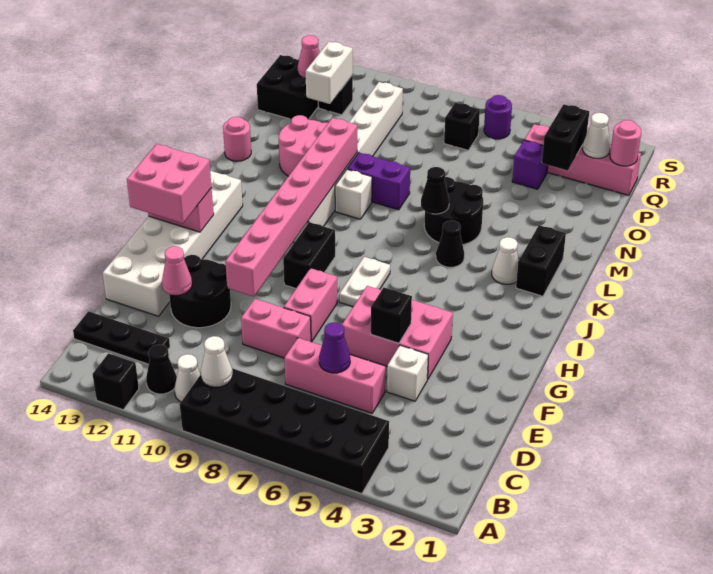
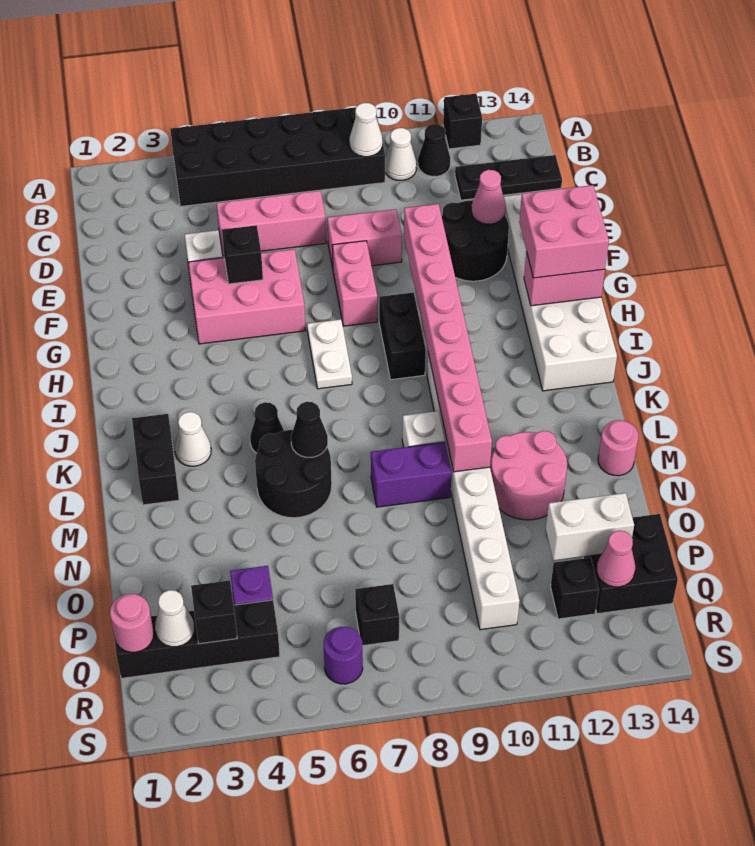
purple cone D6 level 2 -> none
black brick P3:Q3 level 2 -> black brick Q3 level 2
white brick P12:Q12 level 2 -> white brick P12:P13 level 2
pink brick Q1:Q4 level 1 -> black brick Q1:Q4 level 1

